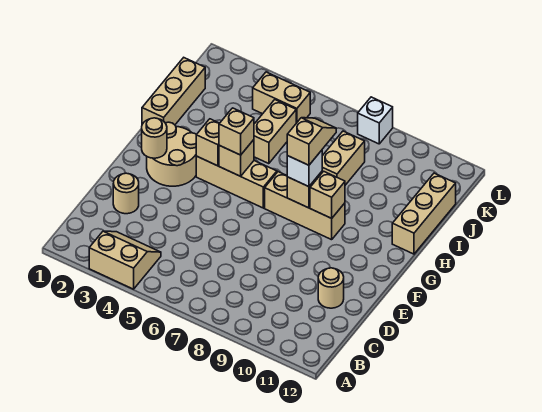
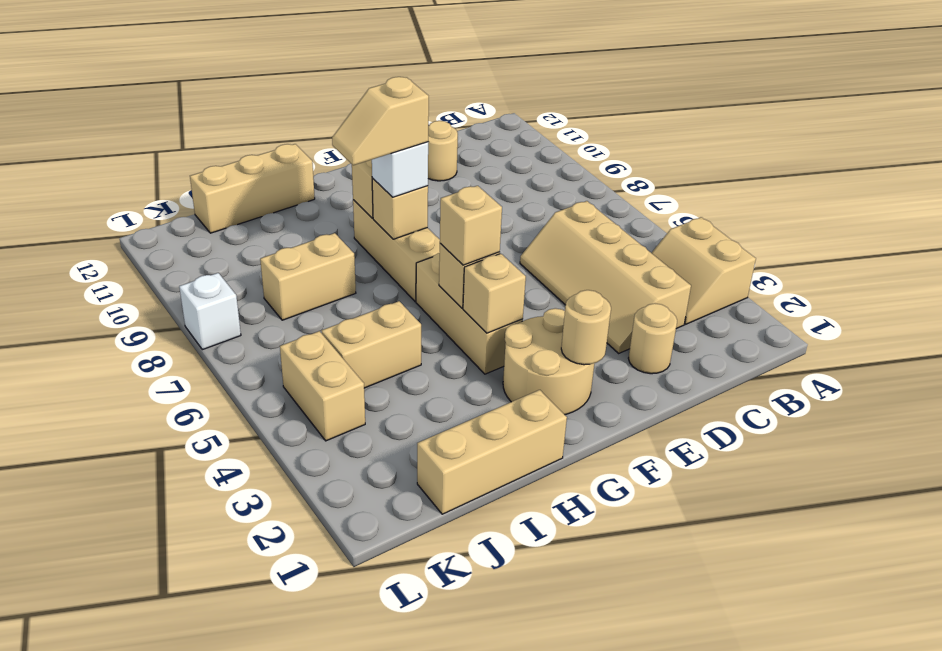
none -> tan slope C3:D6 level 1 top C

